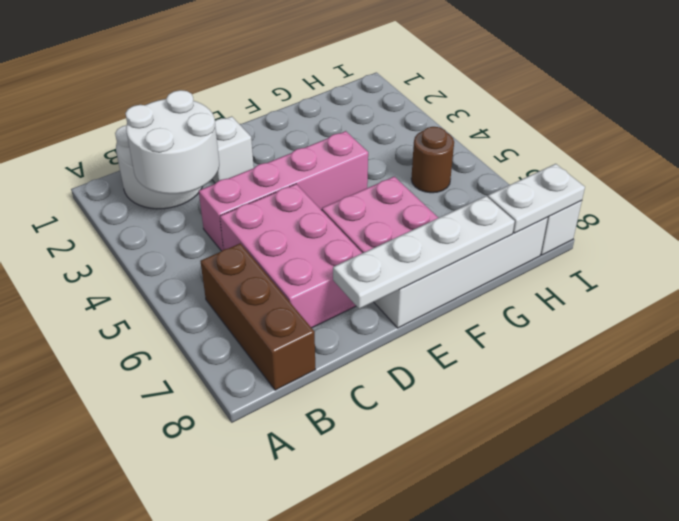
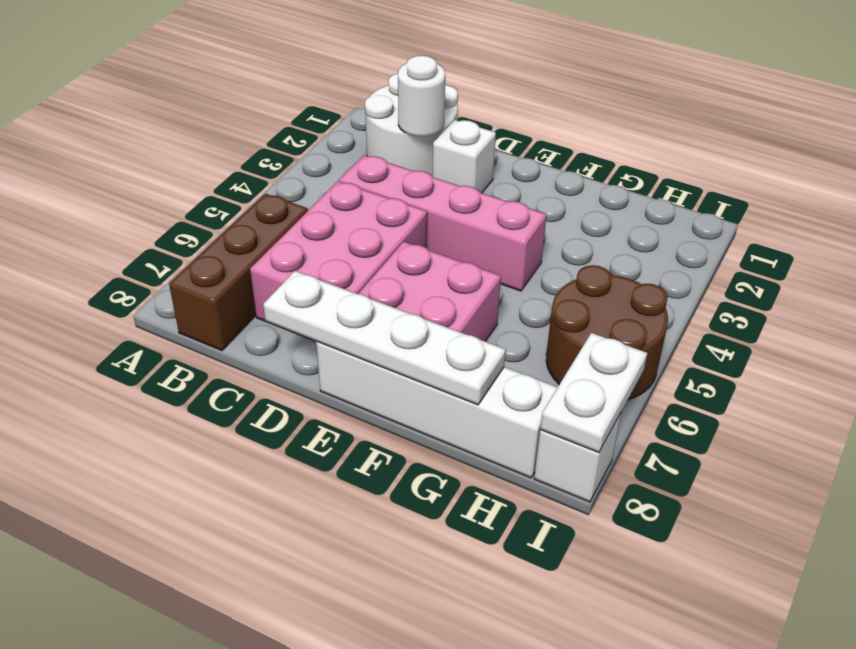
white round brick B2:C3 level 2 -> white round brick C2 level 2
brown round brick H5 level 1 -> brown round brick H5:I6 level 1
white plate H8:I8 level 2 -> white plate I7:I8 level 2

